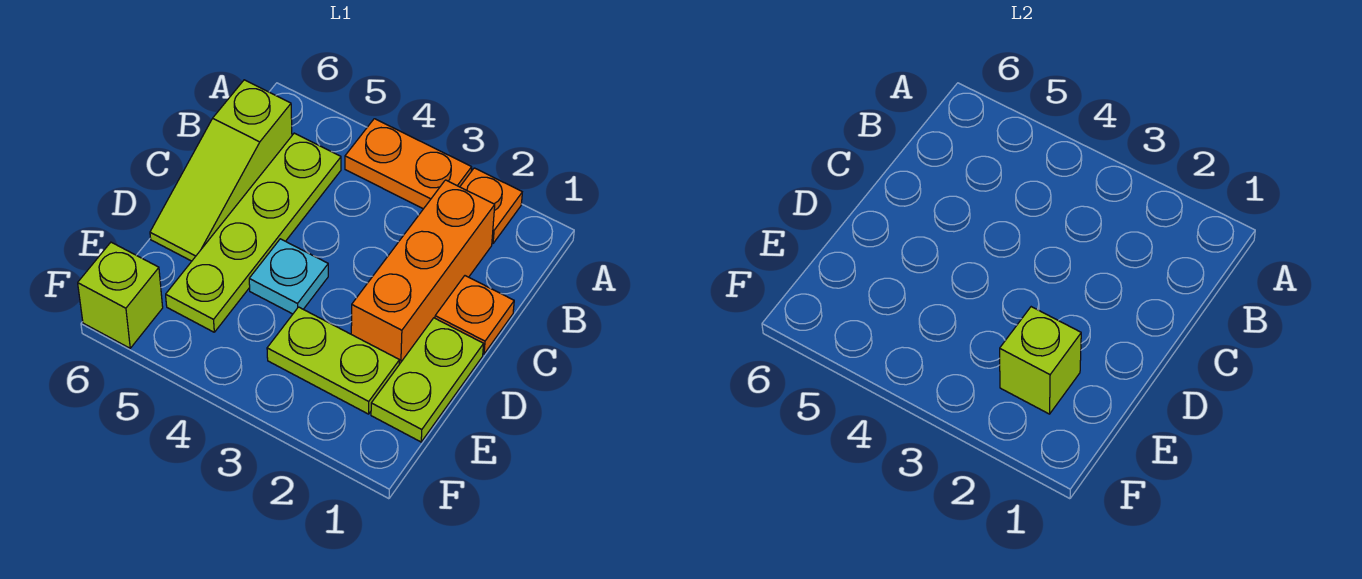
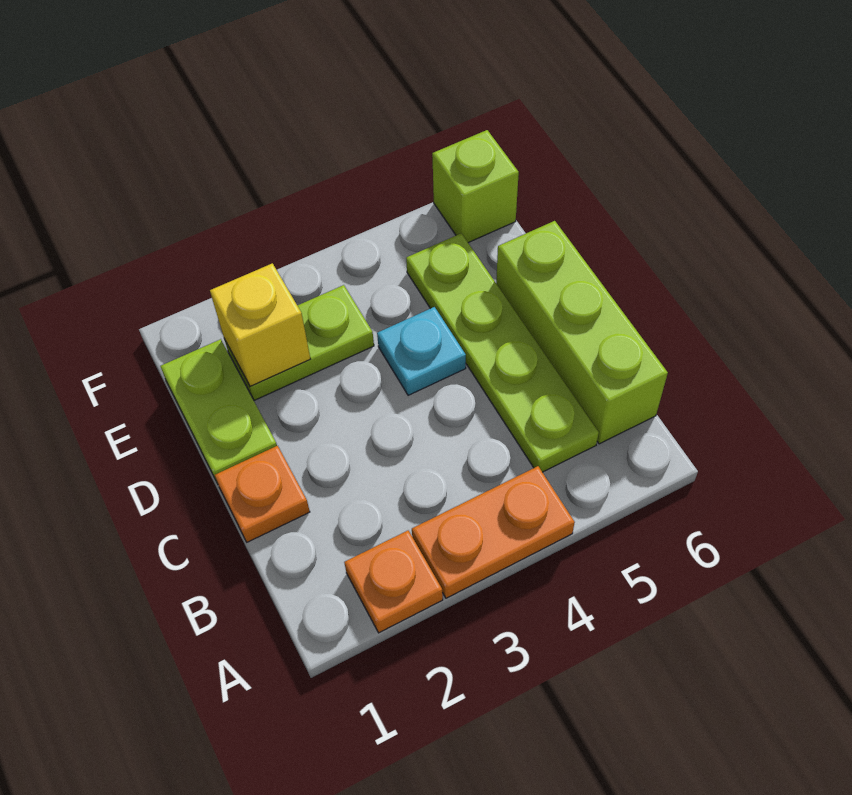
orange brick B2:D2 level 1 -> none
lime slope B6:D6 level 1 top B -> lime brick B6:D6 level 1
lime brick E2 level 2 -> yellow brick E2 level 2

